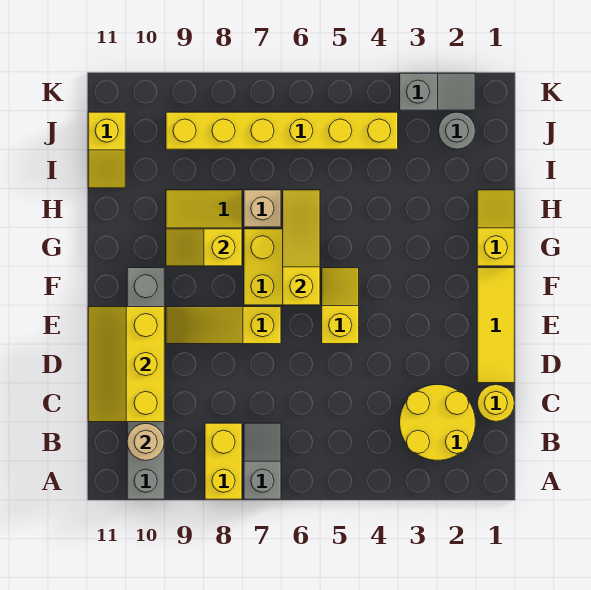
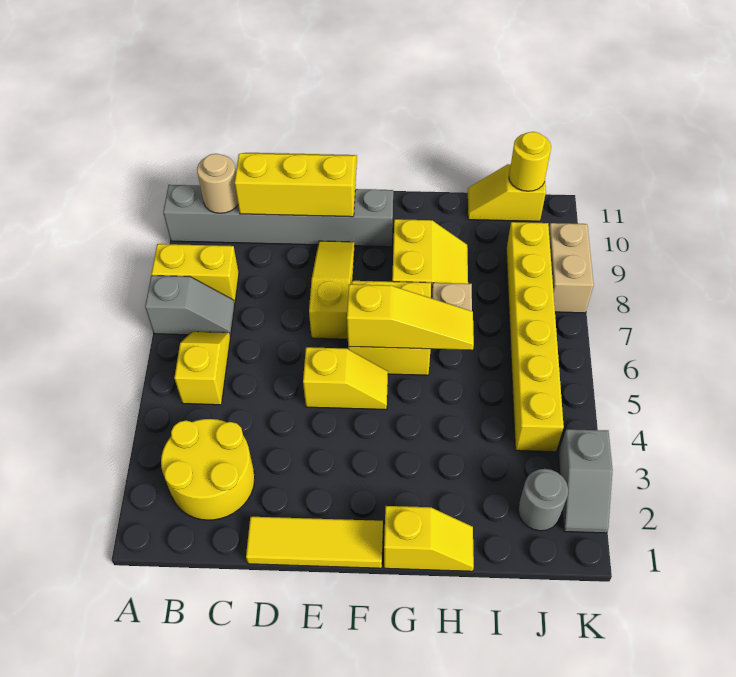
yellow round brick C1 level 1 -> yellow round brick J11 level 2
yellow slope G8:G9 level 2 top 8 -> yellow slope B5:B6 level 1 top 5
none -> tan brick K8:K9 level 1

